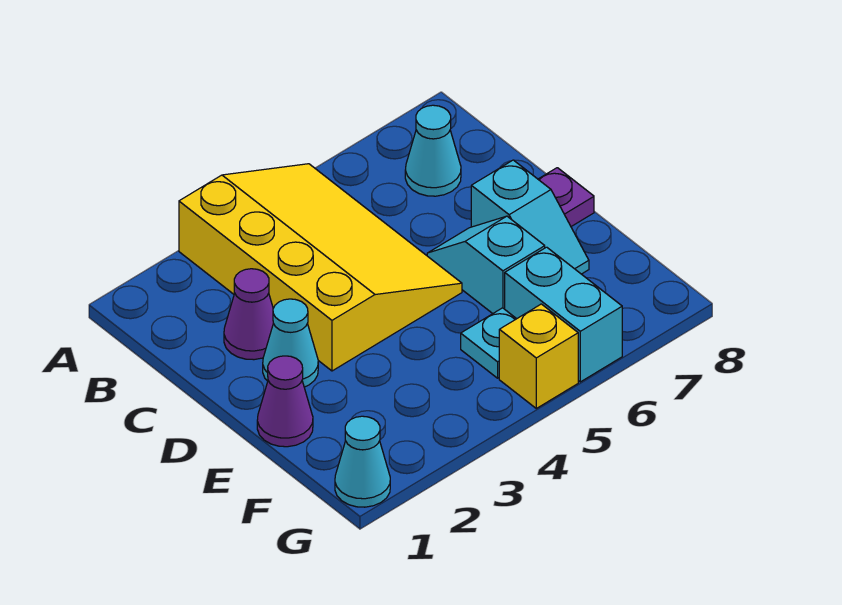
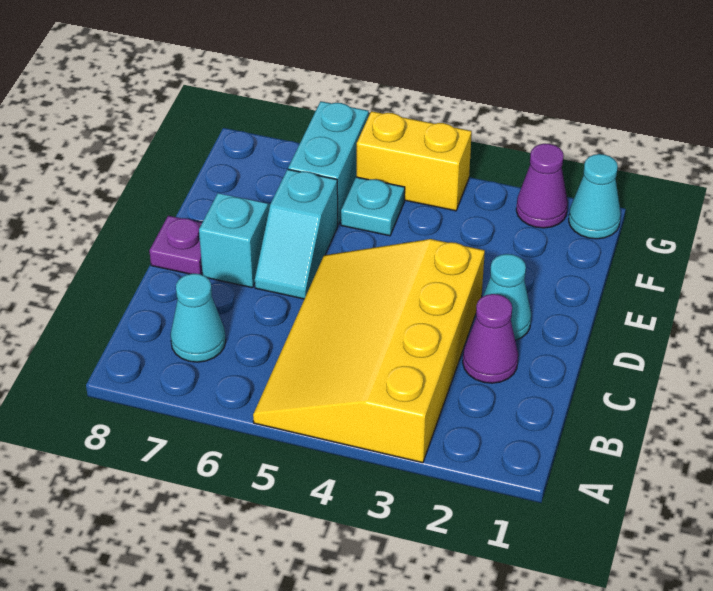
purple cone E1 level 1 -> purple cone G2 level 1
yellow brick G5 level 1 -> yellow brick G4:G5 level 1

